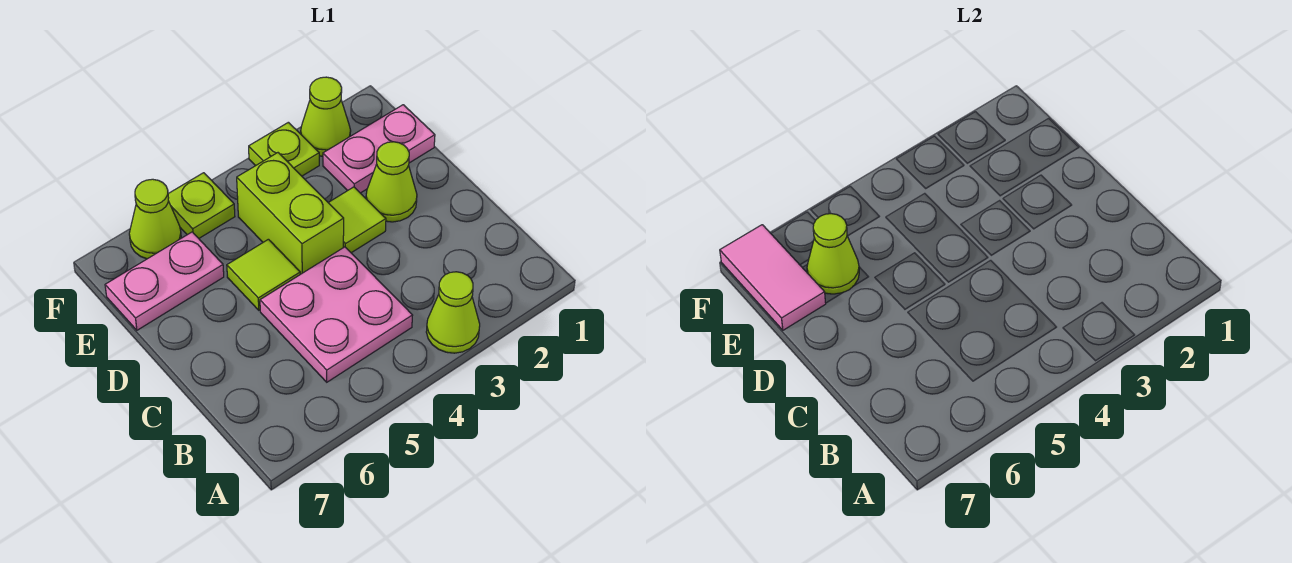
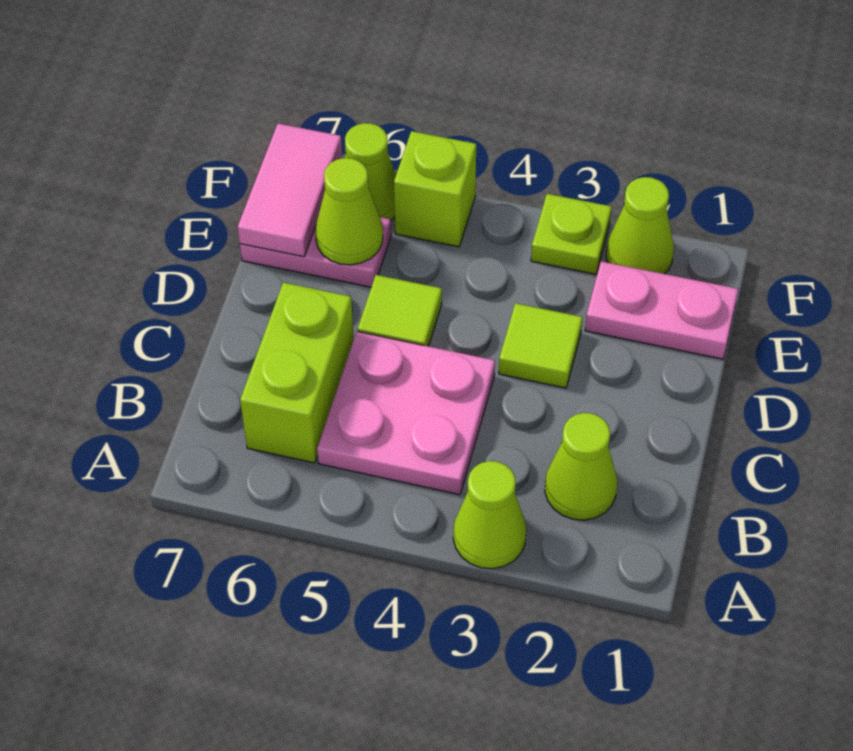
lime cone D2 level 1 -> lime cone B2 level 1
lime brick D4:E4 level 1 -> lime brick B6:C6 level 1
lime plate F5 level 1 -> lime brick F5 level 1

